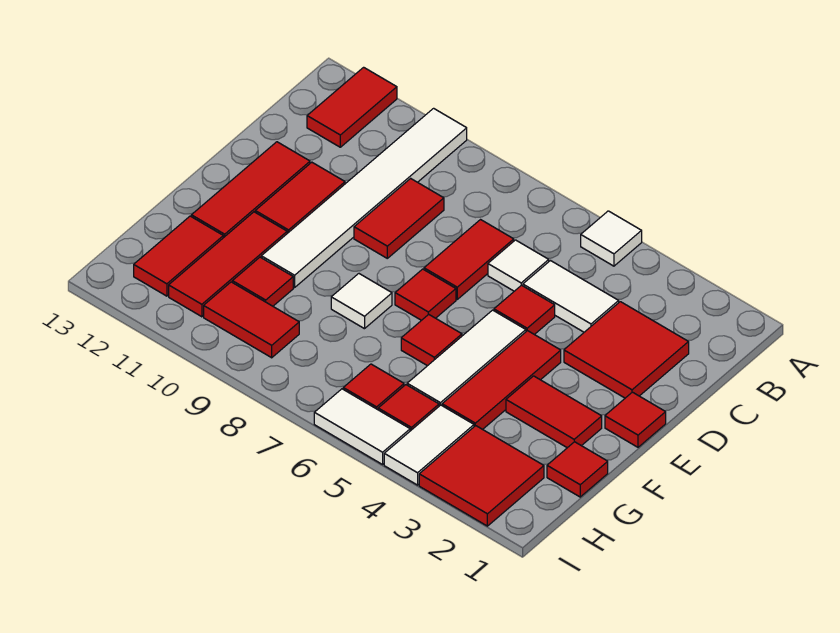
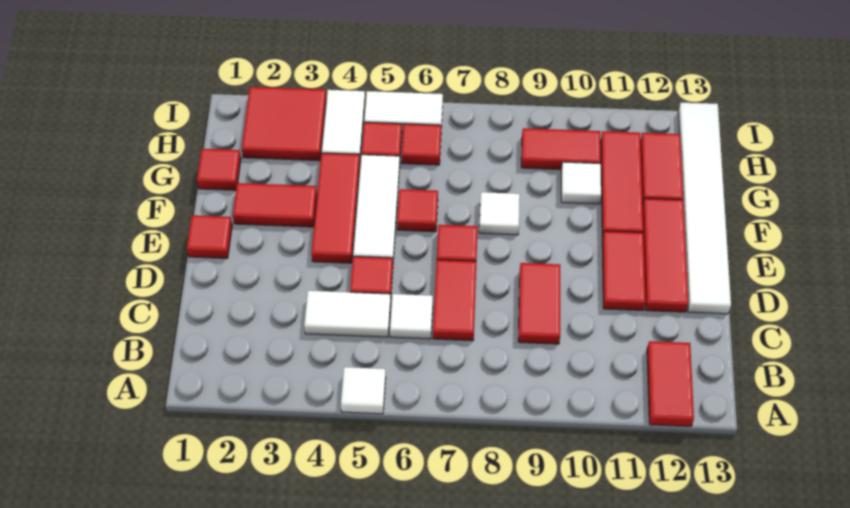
white tile A10:F10 level 1 -> white tile D13:I13 level 1
red tile C2:D3 level 1 -> none
red tile G10 level 1 -> white tile G10 level 1

